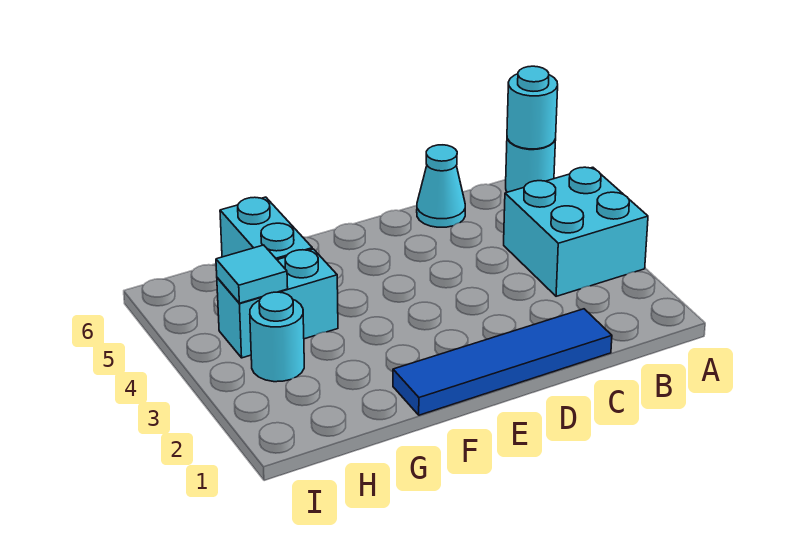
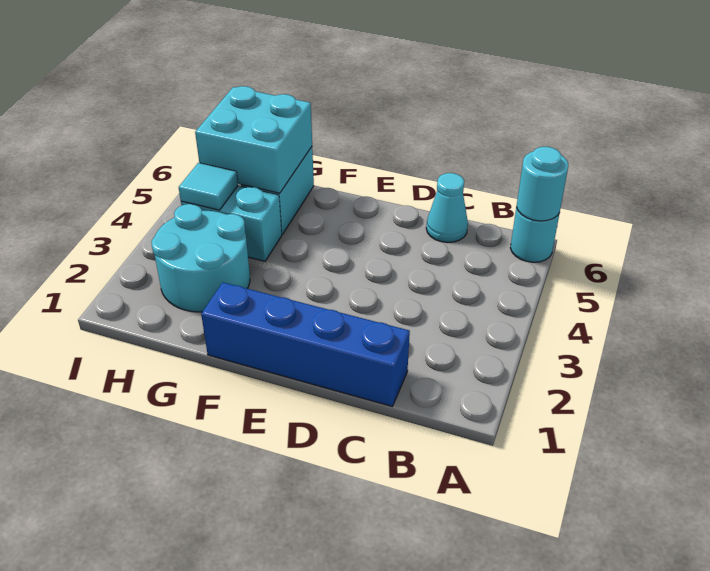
cyan brick A3:B4 level 1 -> cyan brick G5:H6 level 2
blue tile C1:F1 level 1 -> blue brick C1:F1 level 1
cyan round brick H3 level 1 -> cyan round brick G2:H3 level 1

